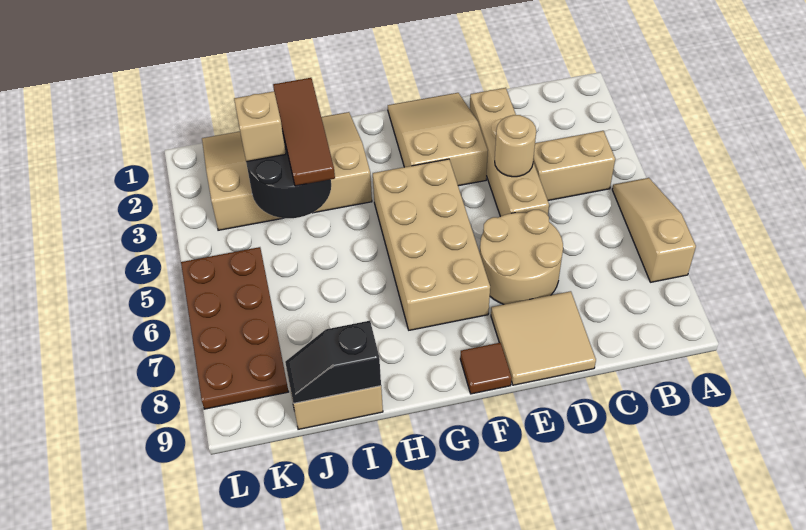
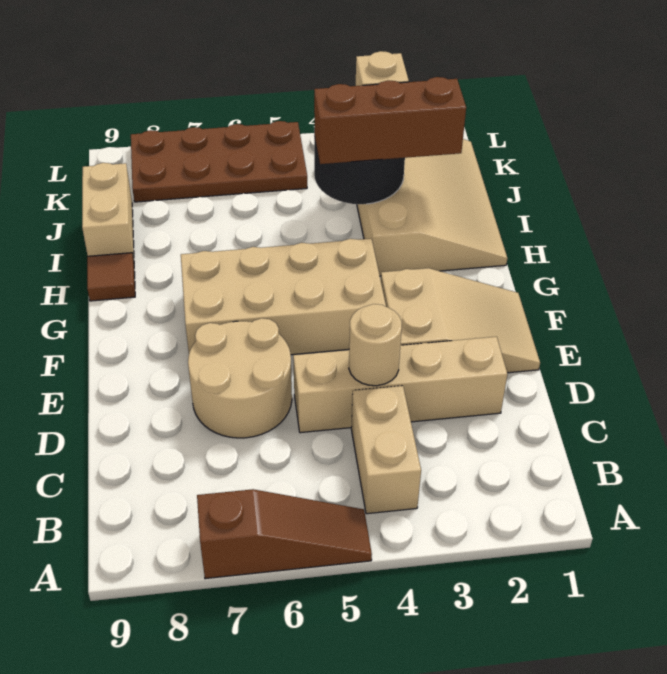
tan slope A5:A7 level 1 top 7 -> brown slope A5:A7 level 1 top 7
tan tile D8:E9 level 1 -> none
brown tile F9 level 1 -> brown tile H9 level 1
brown tile I2:I4 level 3 -> brown brick I2:I4 level 3
black slope I9:J9 level 2 top I -> none

